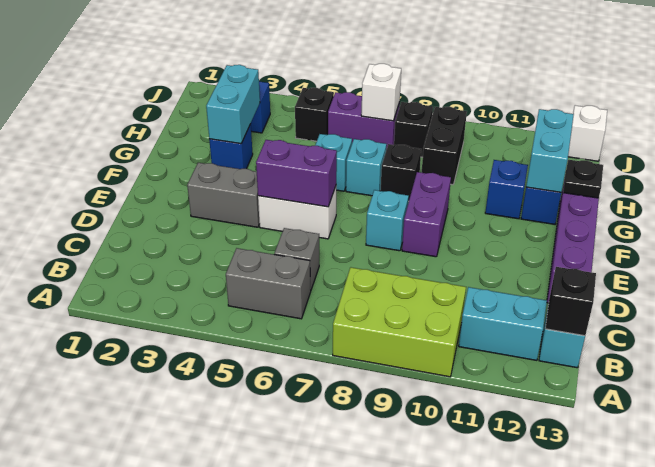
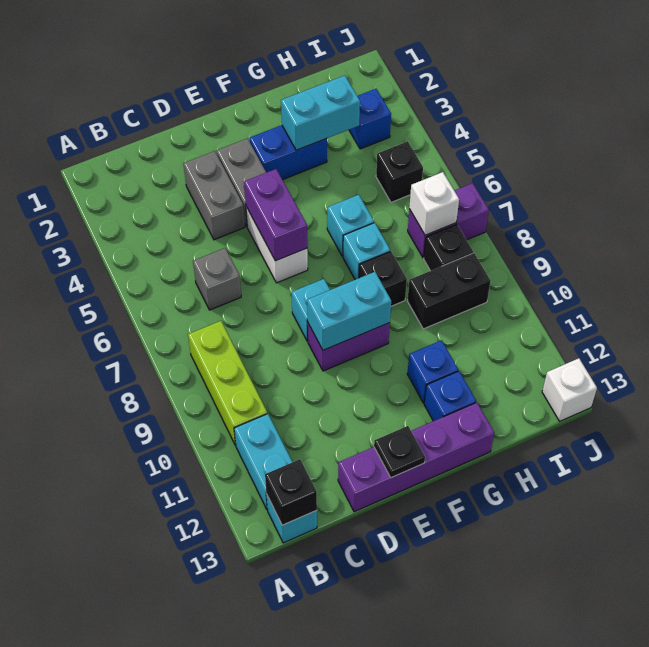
lime brick A8:B10 level 1 -> lime brick B8:B10 level 1
grey brick B5:B6 level 1 -> grey brick D3:D4 level 1
blue brick G3 level 1 -> blue brick F3:G3 level 1
cyan brick G12:H12 level 2 -> cyan brick E9:F9 level 2
black plate G13 level 2 -> black plate E13 level 2
purple brick I6:I7 level 1 -> purple brick I7:J7 level 1

